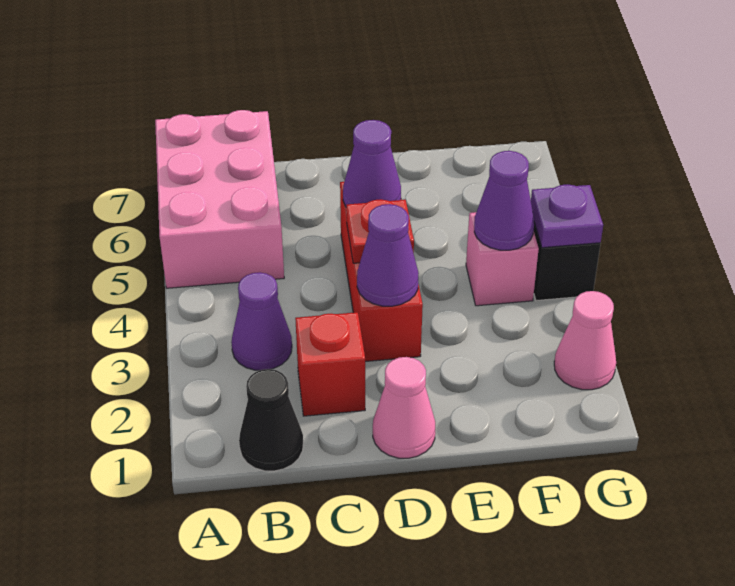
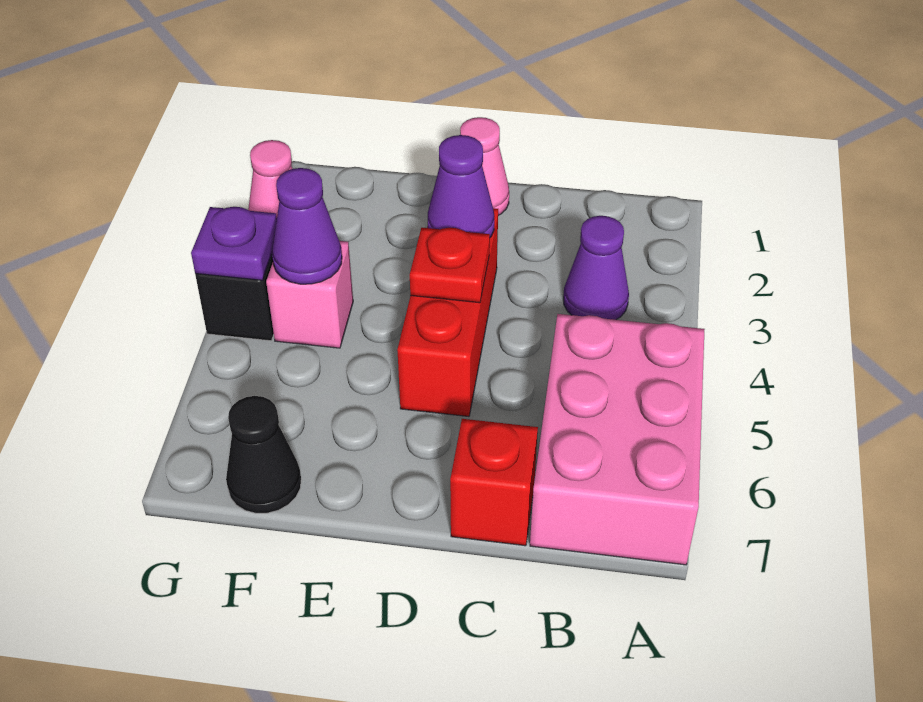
black cone B1 level 1 -> black cone F7 level 1
red brick C2 level 1 -> red brick C7 level 1
purple cone D5 level 2 -> none

